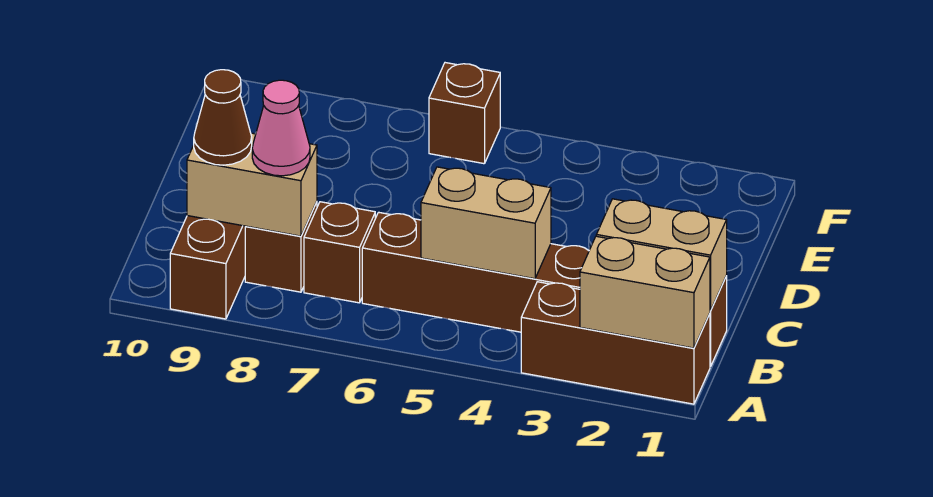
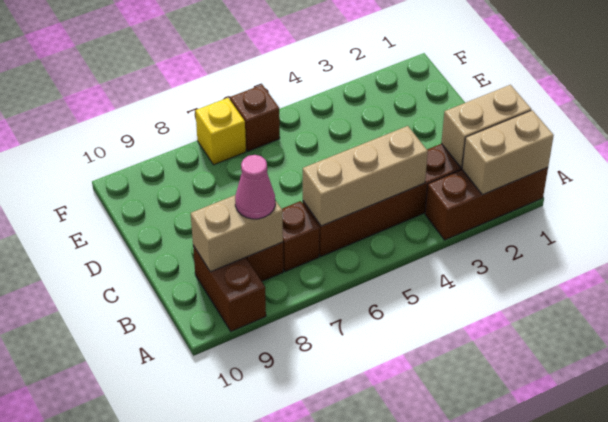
tan brick B4:B5 level 2 -> tan brick B4:B6 level 2
brown cone B9 level 3 -> none
none -> yellow brick F7 level 1

